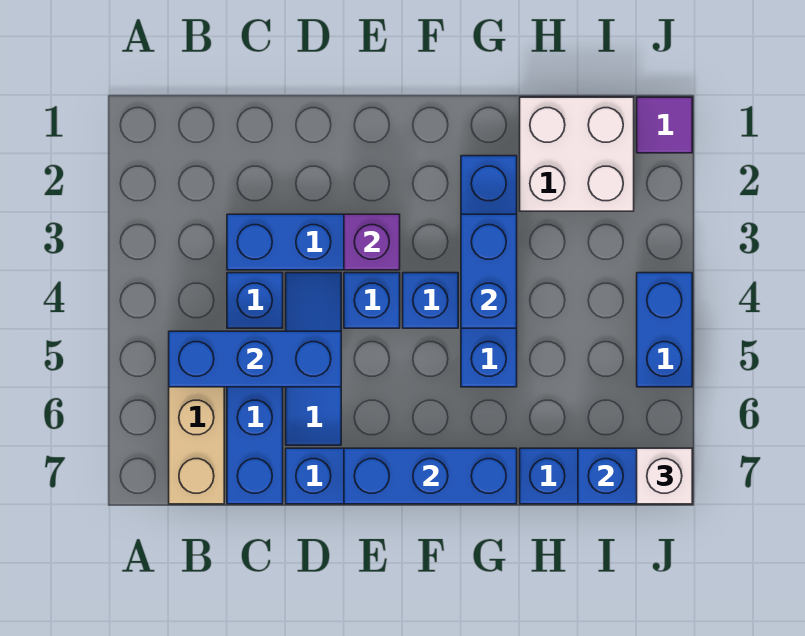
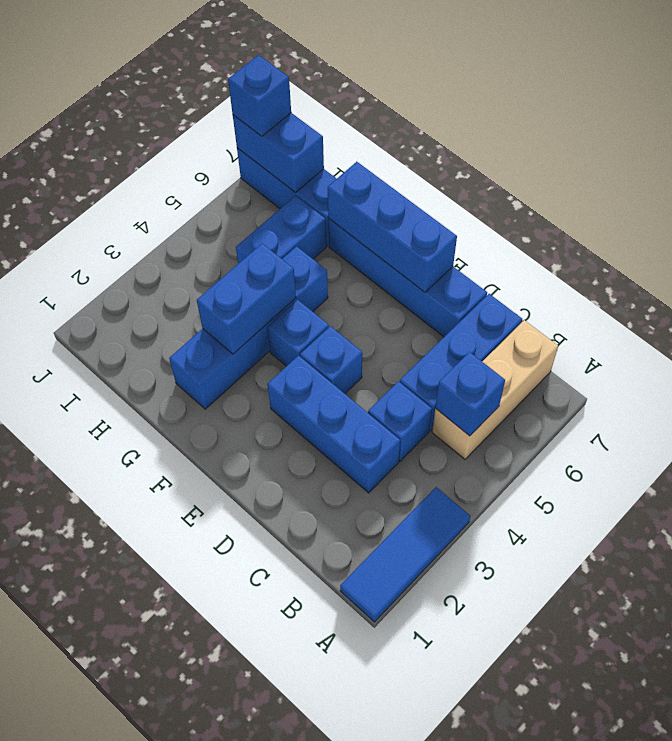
blue brick B5:D5 level 2 -> blue brick B5 level 2
blue tile D4:D6 level 1 -> blue tile A1:A3 level 1
purple brick E3 level 2 -> none
white brick H1:I2 level 1 -> none
purple tile J1 level 1 -> none
blue brick J4:J5 level 1 -> blue brick H5:H6 level 1
white brick J7 level 3 -> blue brick J7 level 3

